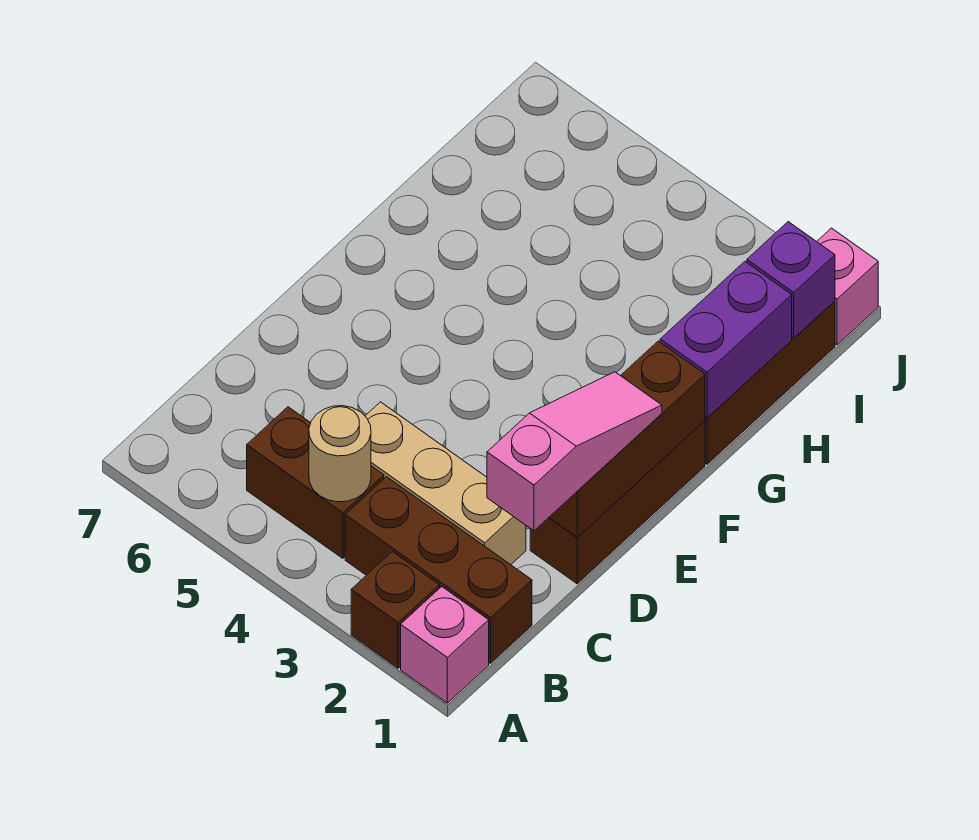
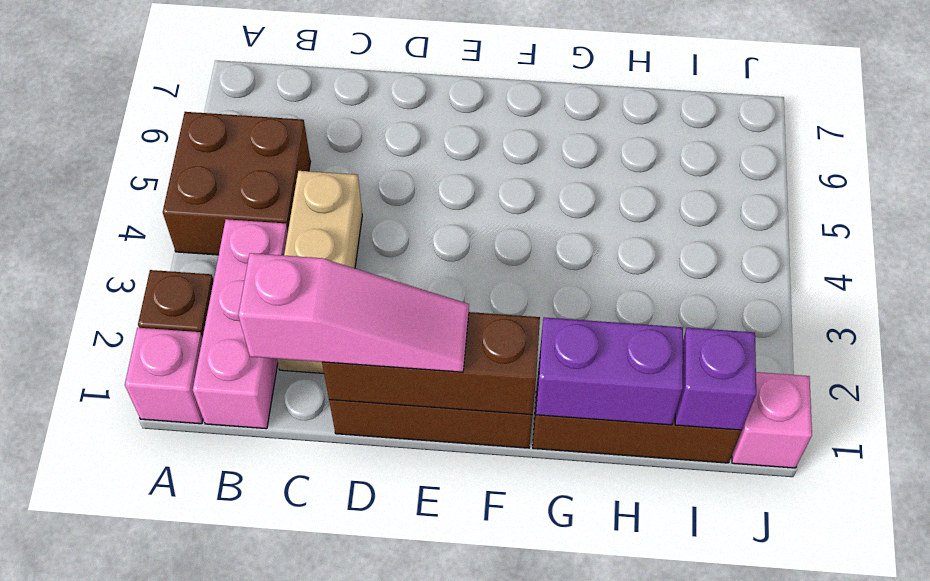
brown brick B1:B3 level 1 -> pink brick B1:B3 level 1
brown brick B4:B5 level 1 -> brown brick A4:B5 level 1
tan round brick B4 level 2 -> none

